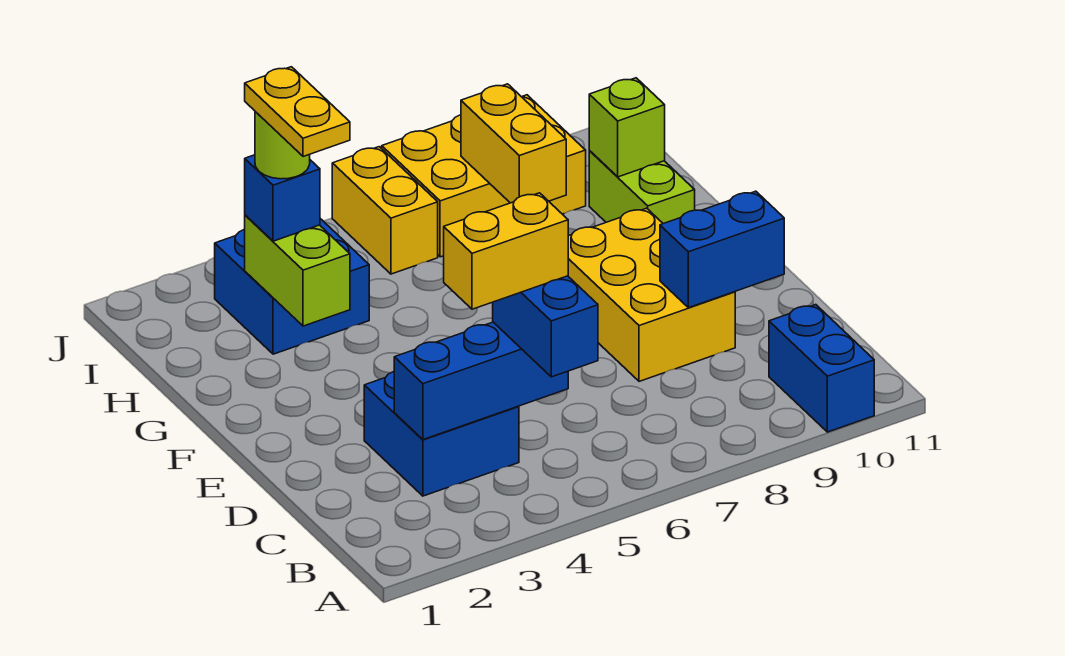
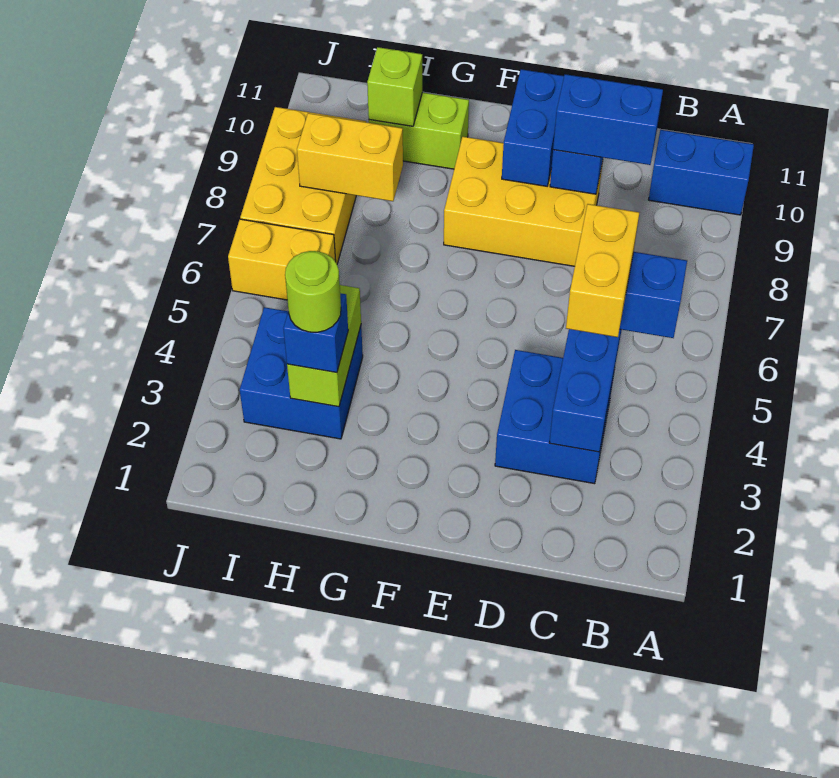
none -> blue brick C9:D9 level 3
none -> blue brick E9:E10 level 2
lime brick G3:H3 level 2 -> lime brick H3:H4 level 2
yellow plate G3:H3 level 5 -> none

